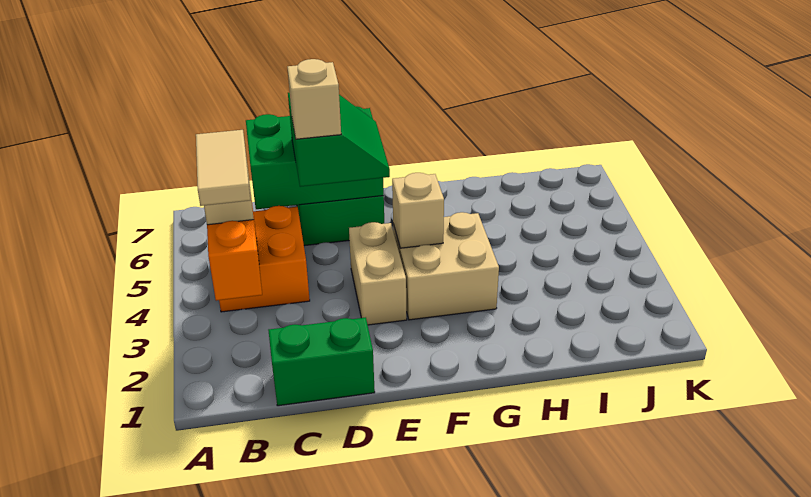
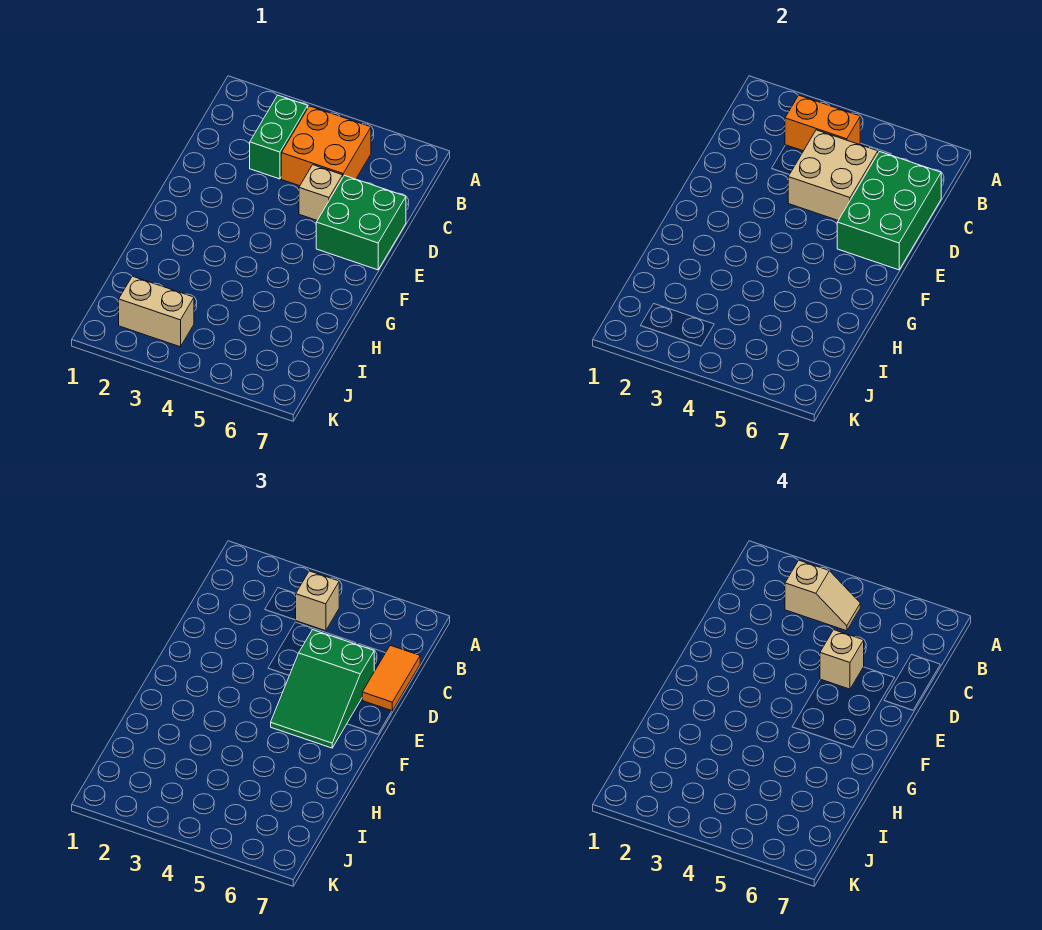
tan tile B3:B4 level 4 -> tan slope B3:B4 level 4 top 3
green brick C1:D1 level 1 -> green brick B3:C3 level 1
none -> orange tile C7:D7 level 3
green slope D5:E6 level 3 top D -> green slope D5:F6 level 3 top D
tan brick E3:E4 level 1 -> tan brick J2:J3 level 1
tan brick F3:G4 level 1 -> tan brick C4:D5 level 2
tan brick F4 level 2 -> tan brick D5 level 1

